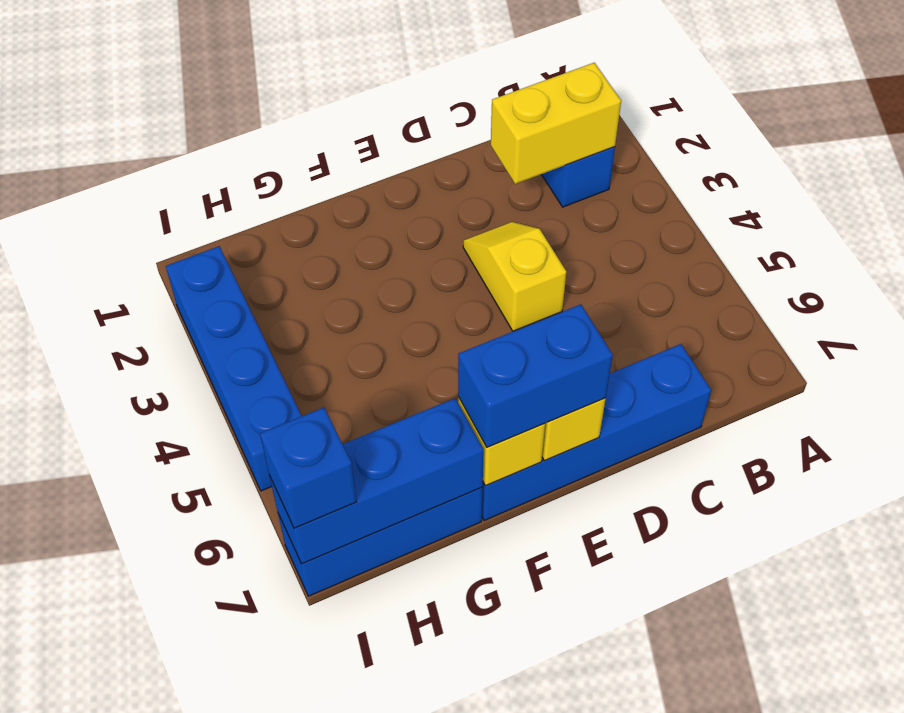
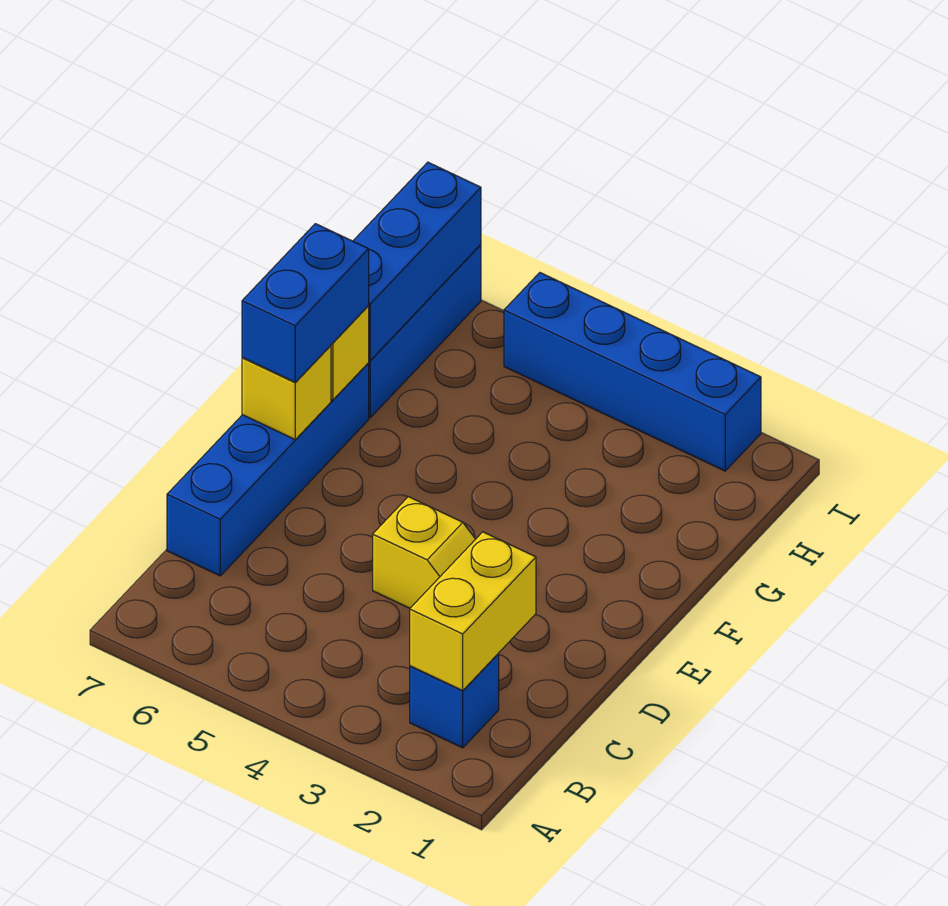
blue brick I7 level 3 -> none

